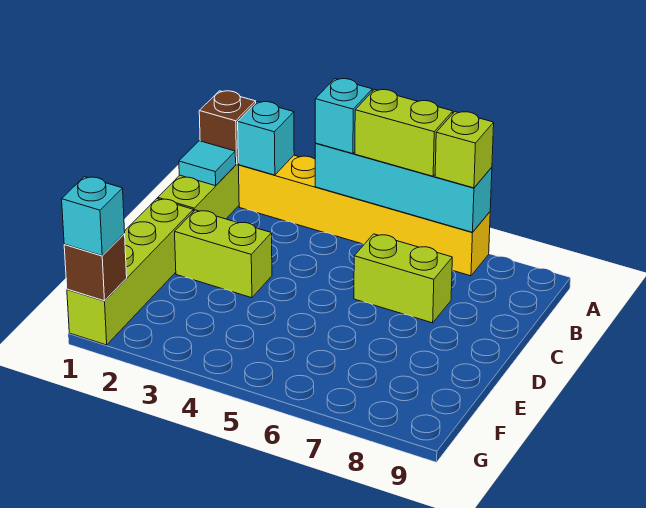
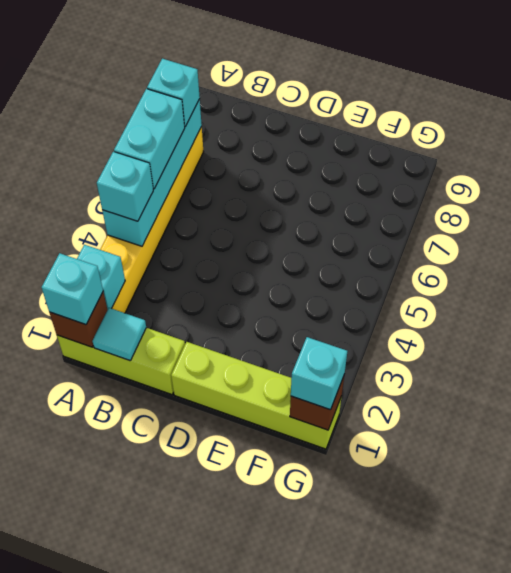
none -> cyan brick A1 level 3
lime brick A5:A6 level 3 -> cyan brick A5:A6 level 3
lime brick A7 level 3 -> cyan brick A7 level 3
lime brick C6:C7 level 1 -> none
lime brick D2:D3 level 1 -> none

